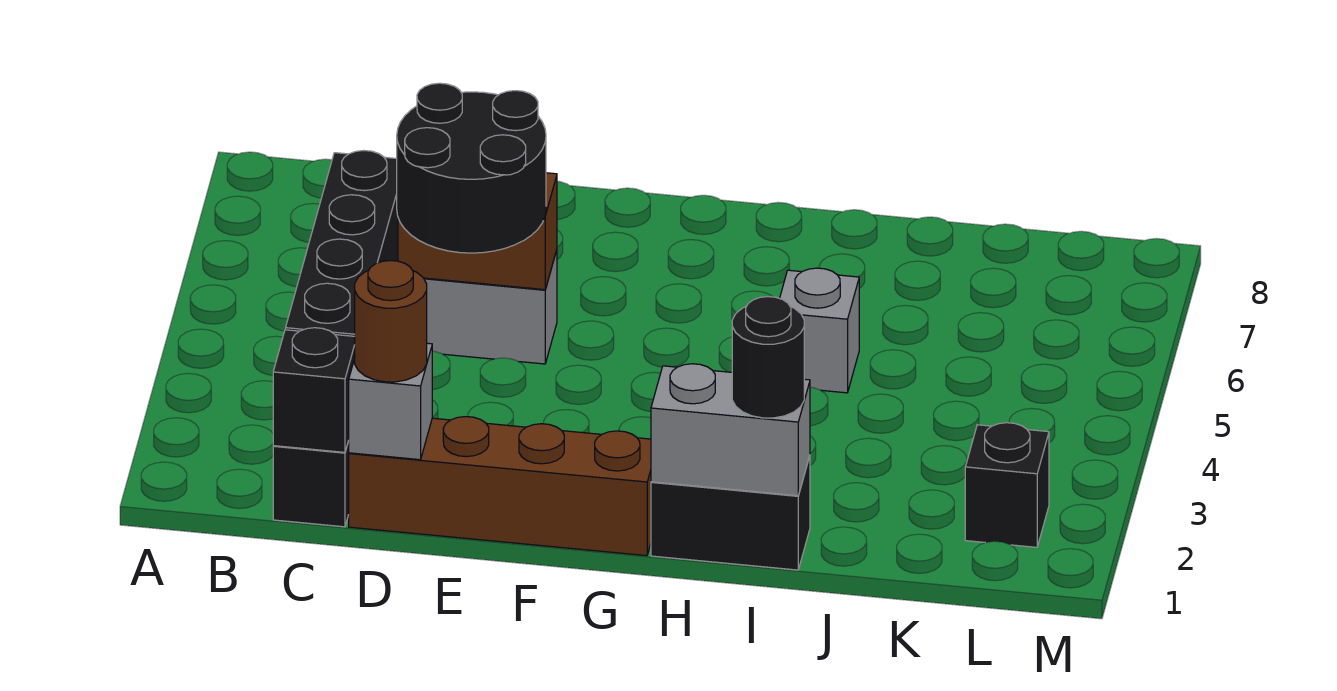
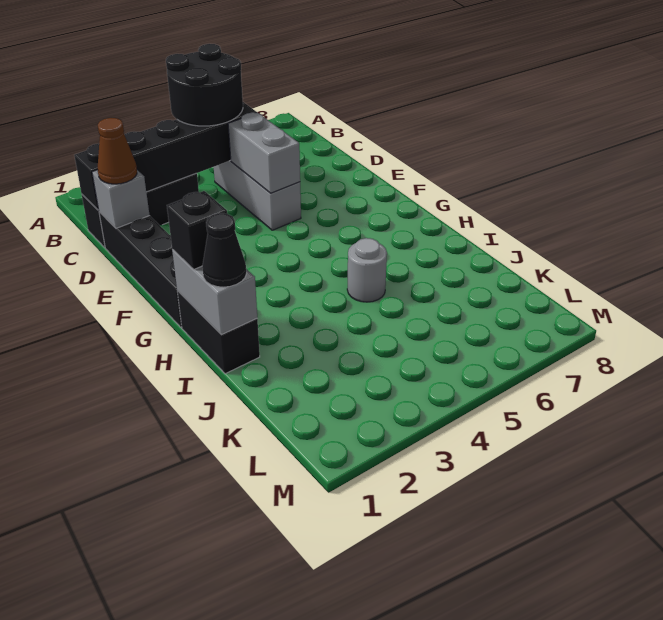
brown brick D1:G1 level 1 -> black brick D1:G1 level 1
brown round brick D1 level 3 -> brown cone D1 level 3
black round brick D4:E5 level 3 -> black round brick B4:C5 level 3
brown brick D5:E5 level 2 -> grey brick D5:E5 level 2
black round brick I1 level 3 -> black cone I1 level 3
grey brick I5 level 1 -> grey round brick I5 level 1
black brick L2 level 1 -> black brick H1 level 3

